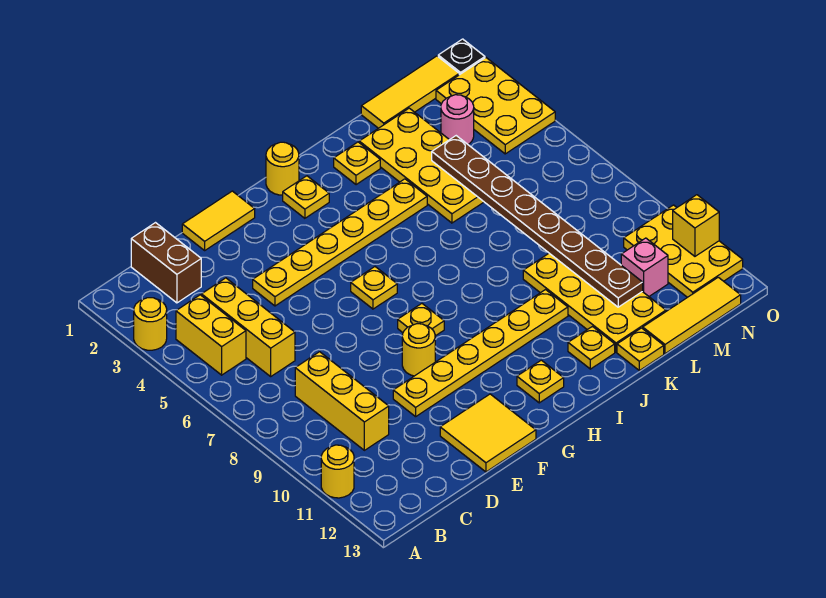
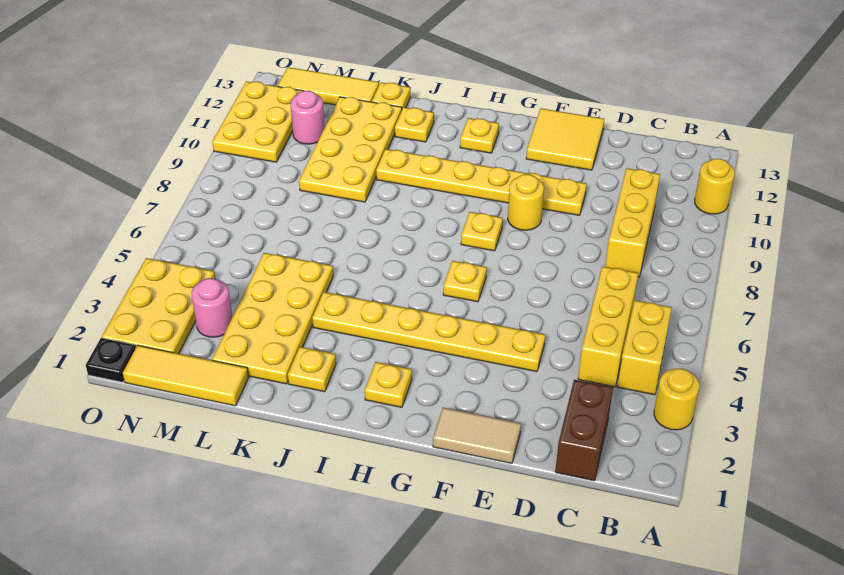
yellow tile E1:F1 level 1 -> tan tile E1:F1 level 1
yellow round brick H1 level 1 -> none
brown plate L4:L11 level 2 -> none
pink brick M11 level 1 -> pink round brick M11 level 1
yellow brick O11 level 2 -> none

